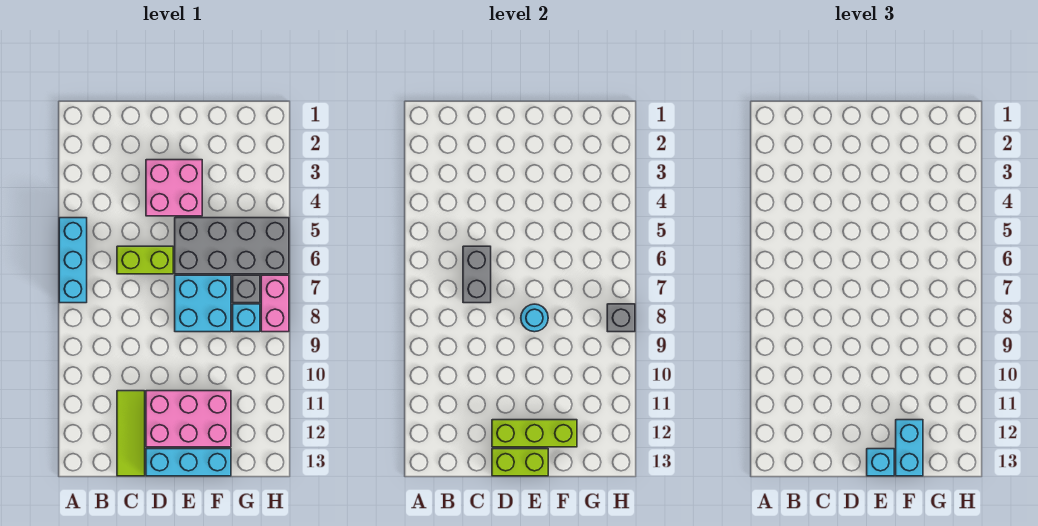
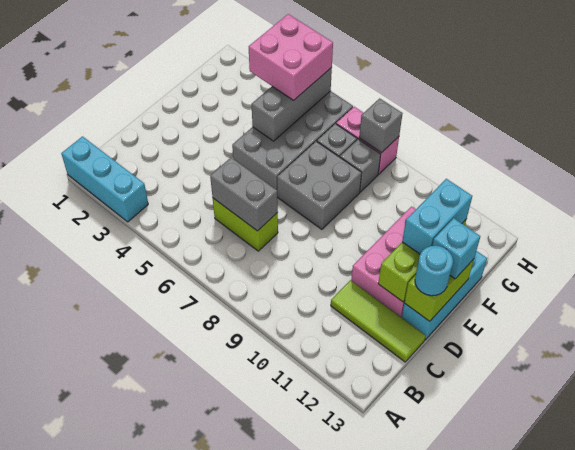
cyan brick A5:A7 level 1 -> cyan brick A1:A3 level 1
lime brick C6:D6 level 1 -> lime brick C6:C7 level 1
pink brick D3:E4 level 1 -> pink brick G4:H5 level 3
cyan brick E7:F8 level 1 -> grey brick E7:F8 level 1
cyan round brick E8 level 2 -> cyan round brick D13 level 3
none -> grey brick F5:H5 level 2
cyan brick F12:F13 level 3 -> cyan brick E12:F12 level 3
cyan brick G8 level 1 -> grey brick G8 level 1

